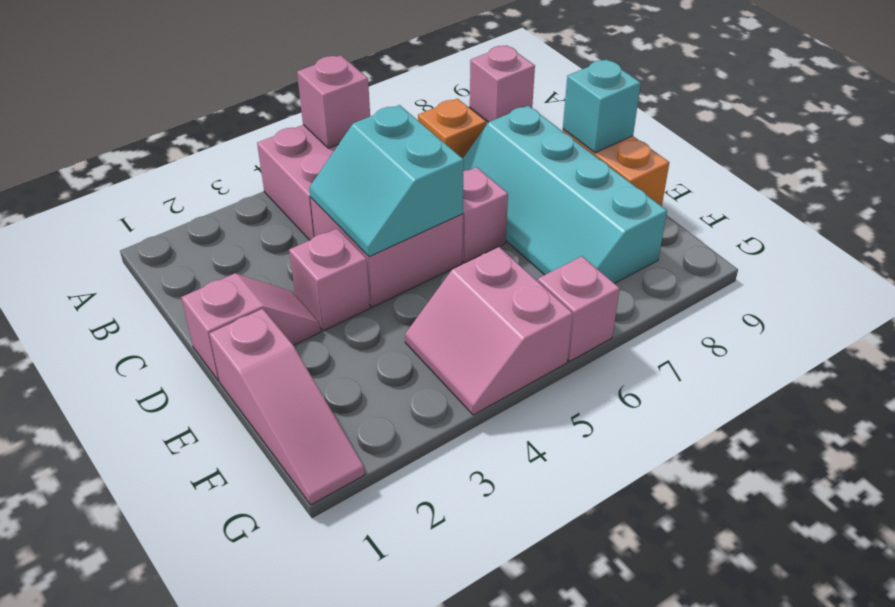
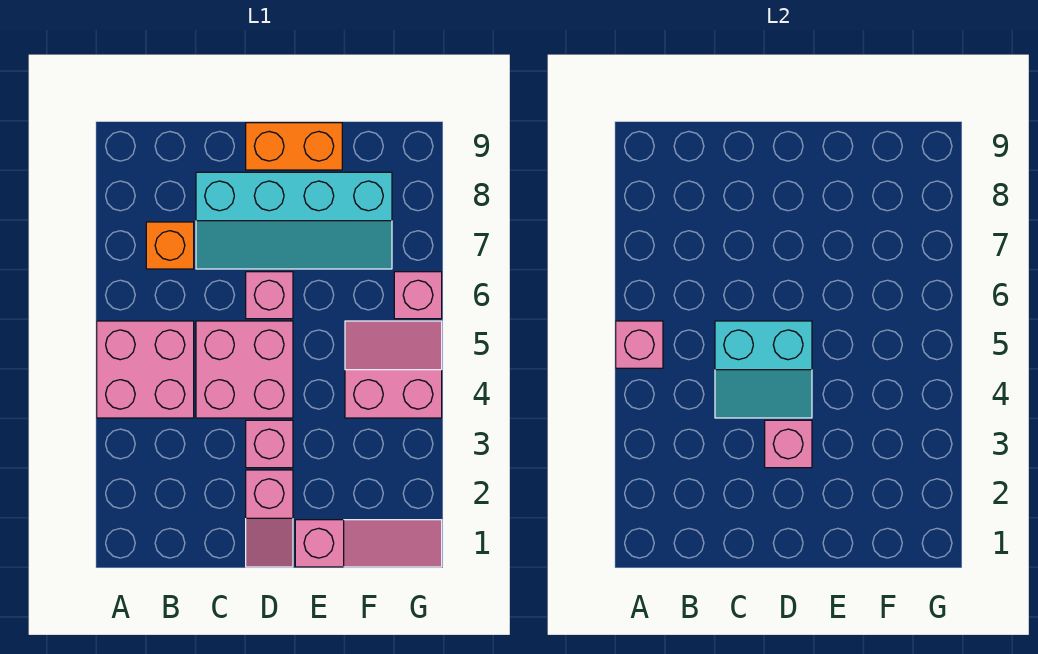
pink brick A9 level 1 -> pink brick D3 level 2
pink slope D1:D2 level 1 top 1 -> pink slope D1:D2 level 1 top 2
cyan brick D9 level 2 -> none
pink slope F4:G5 level 1 top 5 -> pink slope F4:G5 level 1 top 4

